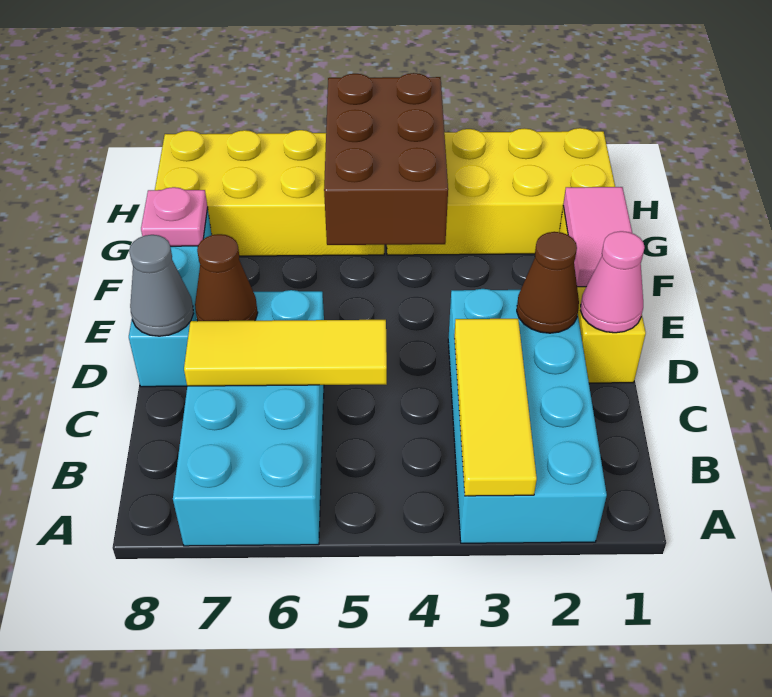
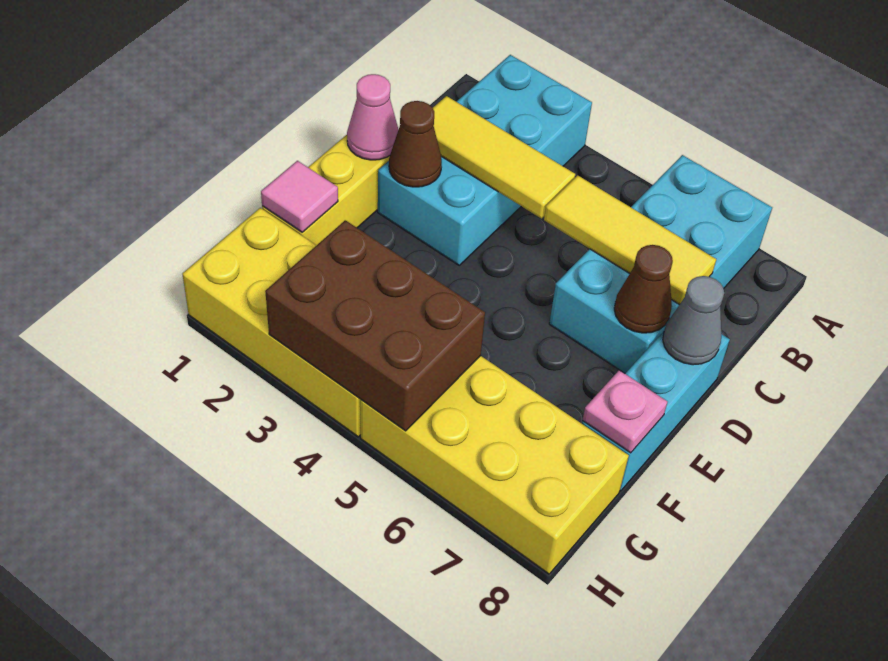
yellow tile A3:C3 level 2 -> yellow tile C2:C4 level 2
pink tile E1:F1 level 2 -> pink tile F1 level 2
brown brick F4:H5 level 2 -> brown brick G3:H5 level 2

